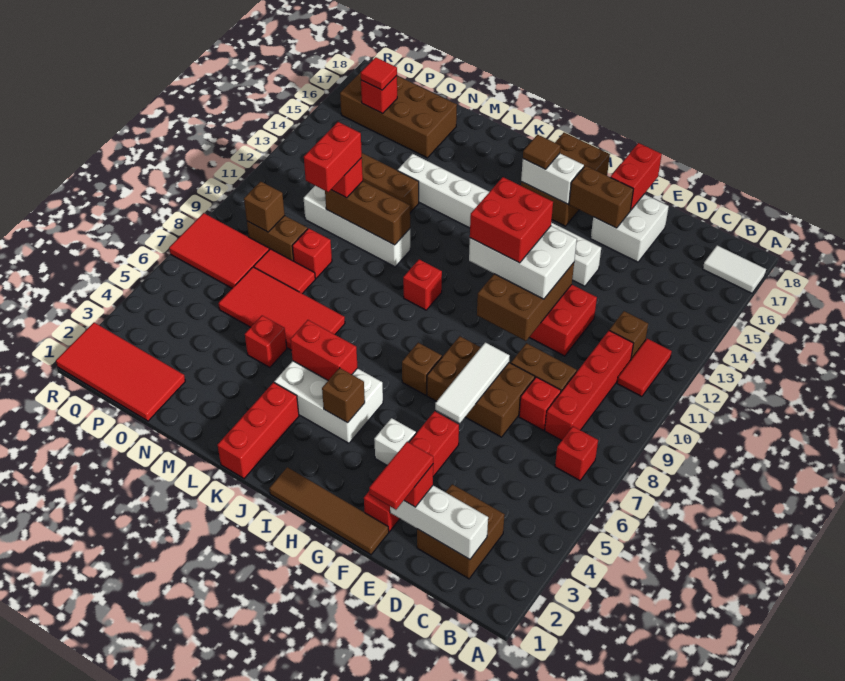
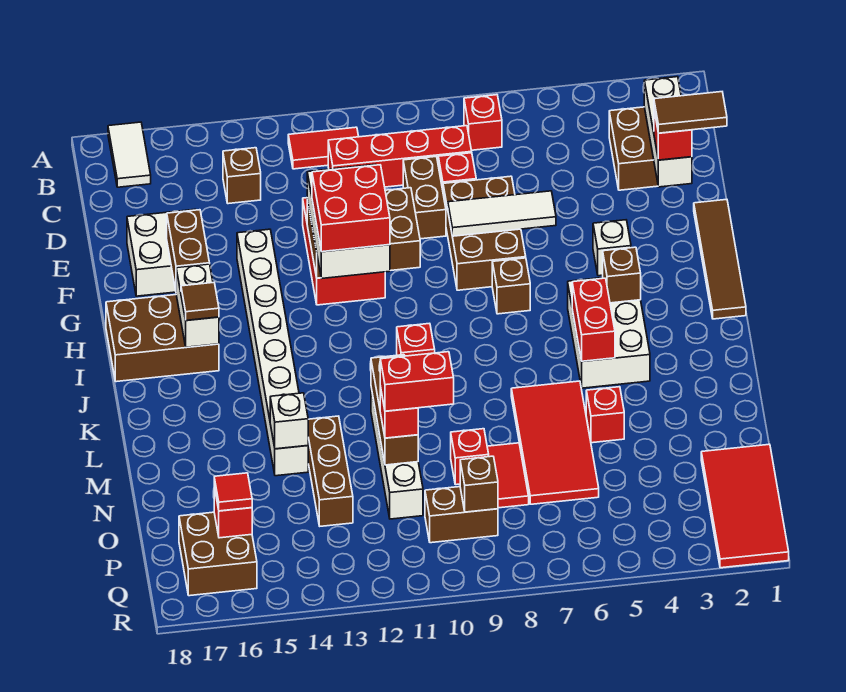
brown brick C12 level 1 -> brown brick C14 level 1
red tile E1:E2 level 4 -> brown tile E1:E2 level 4
red brick F2:F5 level 1 -> none
red brick F17:F18 level 2 -> none
red brick K1:K3 level 1 -> none
none -> white brick M14 level 2
brown brick N16:Q17 level 1 -> brown brick P16:Q17 level 1
brown brick O9:P9 level 1 -> brown brick P9:P10 level 1
red tile P7:R8 level 1 -> none

